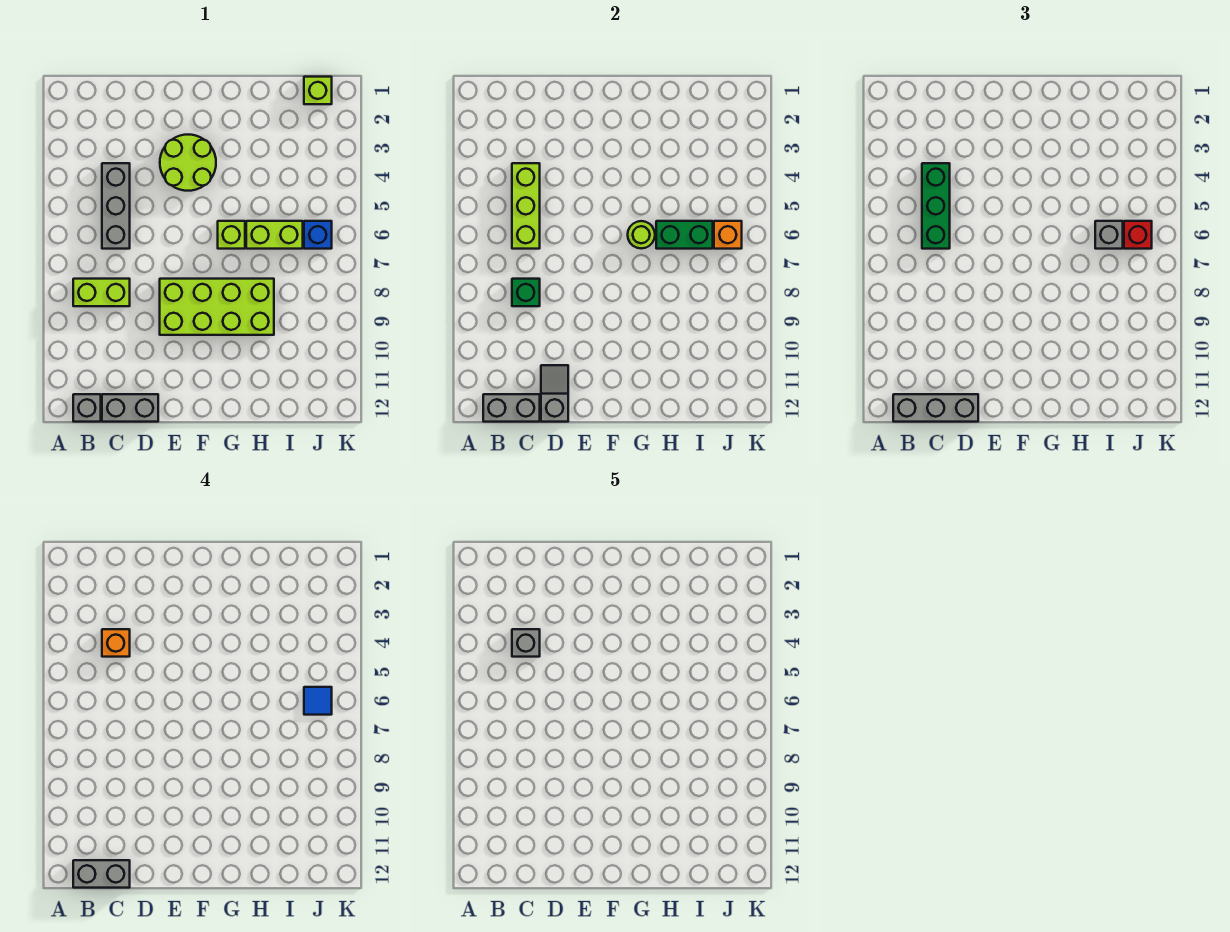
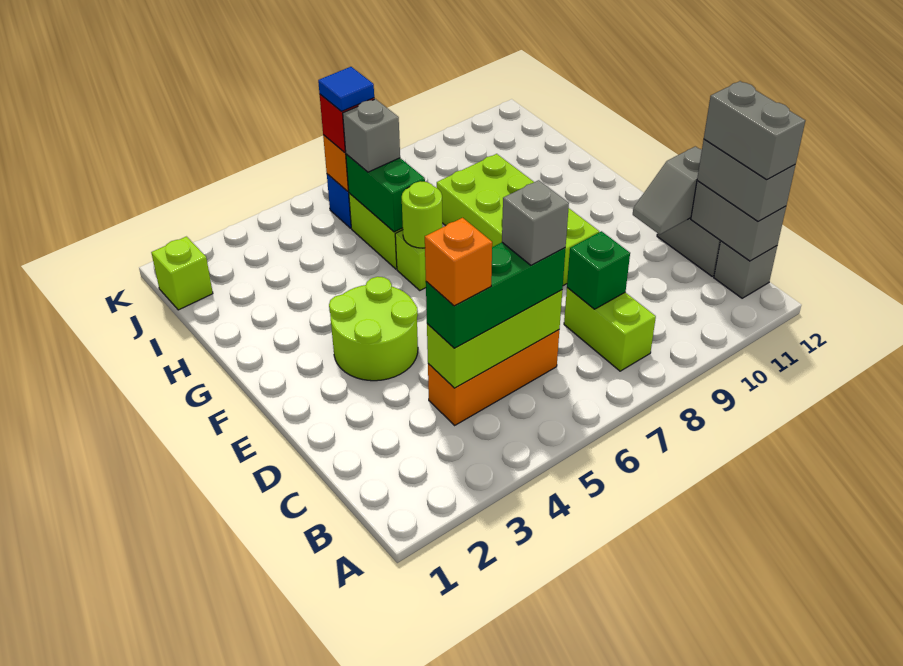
grey brick B12:D12 level 3 -> grey brick B12:C12 level 3
grey brick C4:C6 level 1 -> orange brick C4:C6 level 1
grey brick C4 level 5 -> grey brick C6 level 4

